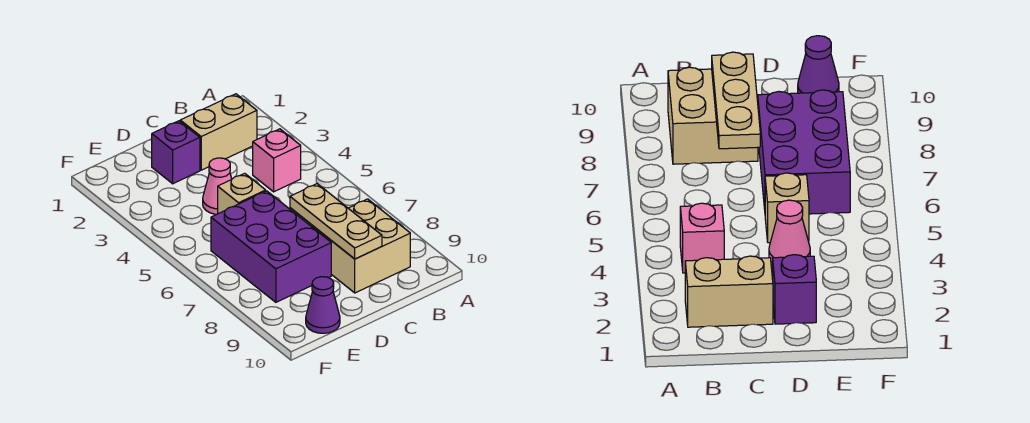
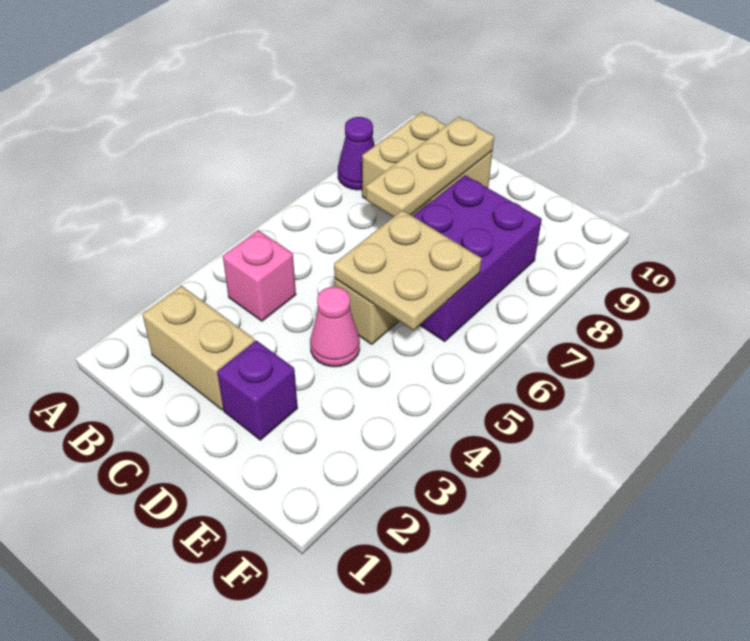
none -> tan plate D5:E6 level 2
purple cone E10 level 1 -> purple cone A8 level 1

